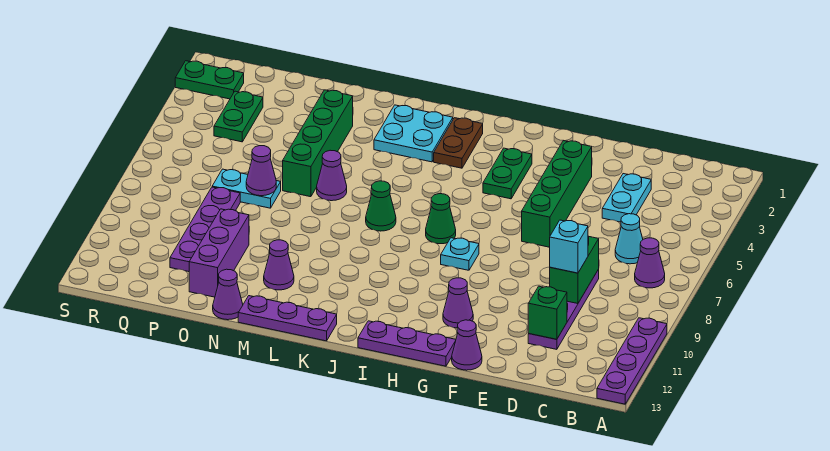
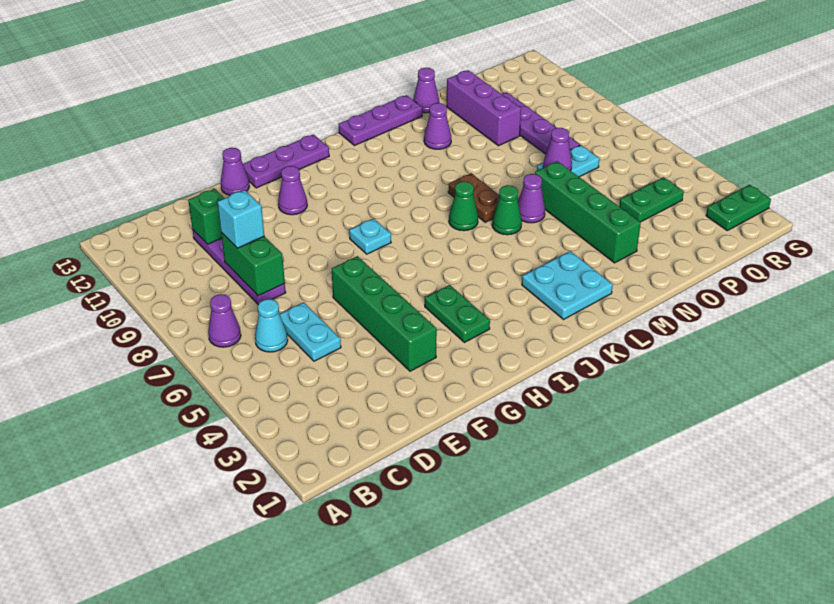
purple plate A10:A13 level 1 -> none
cyan plate D3:D4 level 1 -> cyan plate D5:D6 level 1
green cone I7 level 1 -> green cone L6 level 1
brown plate J2:J3 level 1 -> brown plate L7:L8 level 1
green plate Q3:Q4 level 1 -> green plate P4:Q4 level 1

